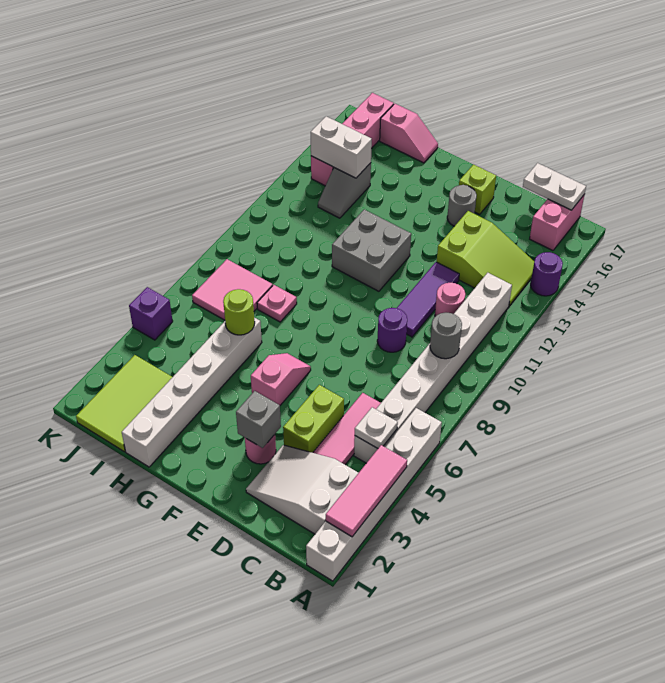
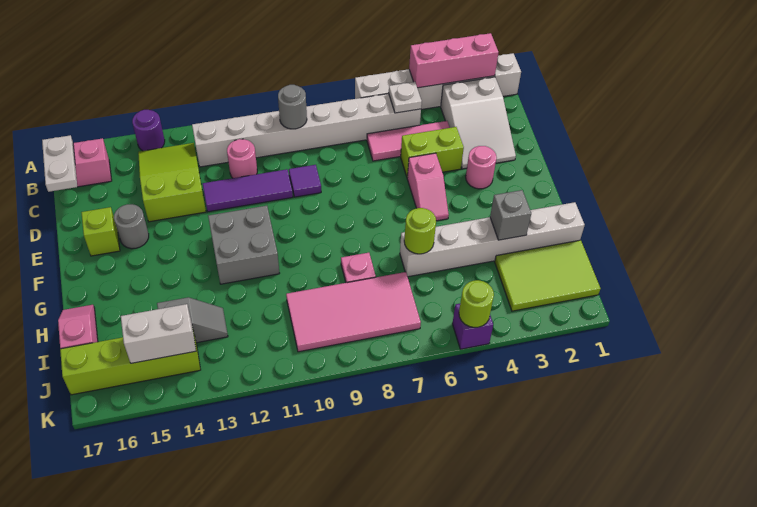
pink tile A2:A4 level 2 -> pink brick A2:A4 level 2
purple round brick D9 level 1 -> purple tile D9 level 1
grey brick E3 level 2 -> grey brick H3 level 2
pink slope F5:F6 level 1 top 5 -> pink slope E5:F5 level 1 top E
pink tile I7:J8 level 1 -> pink tile I7:J10 level 1
white brick I14:J14 level 2 -> white brick J14:J15 level 2
pink brick J14:J17 level 1 -> lime brick J14:J17 level 1
none -> lime round brick K5 level 2

